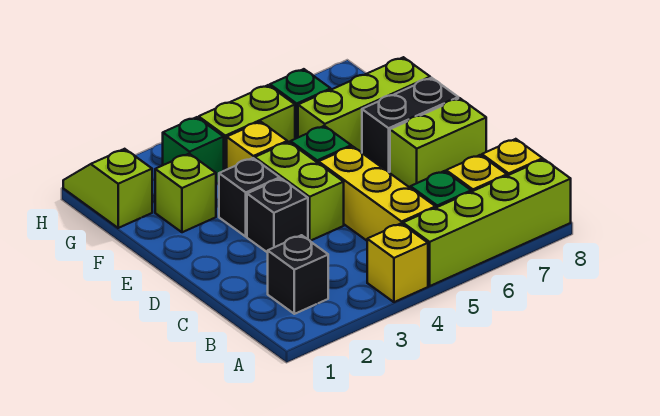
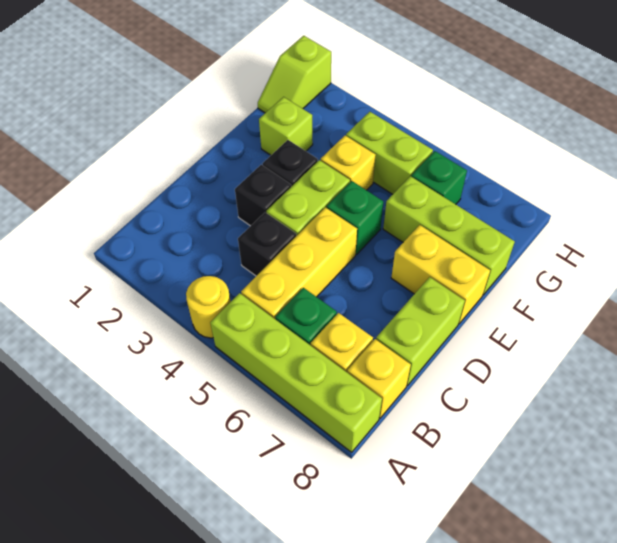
yellow brick A4 level 1 -> yellow round brick A4 level 1
black brick B2 level 1 -> black brick C4 level 1
lime brick D7:D8 level 1 -> lime brick C8:D8 level 1
black brick E7:E8 level 1 -> yellow brick E7:E8 level 1
lime slope G1:H1 level 1 top G -> lime slope G1:H1 level 1 top H
green brick G3 level 1 -> none

